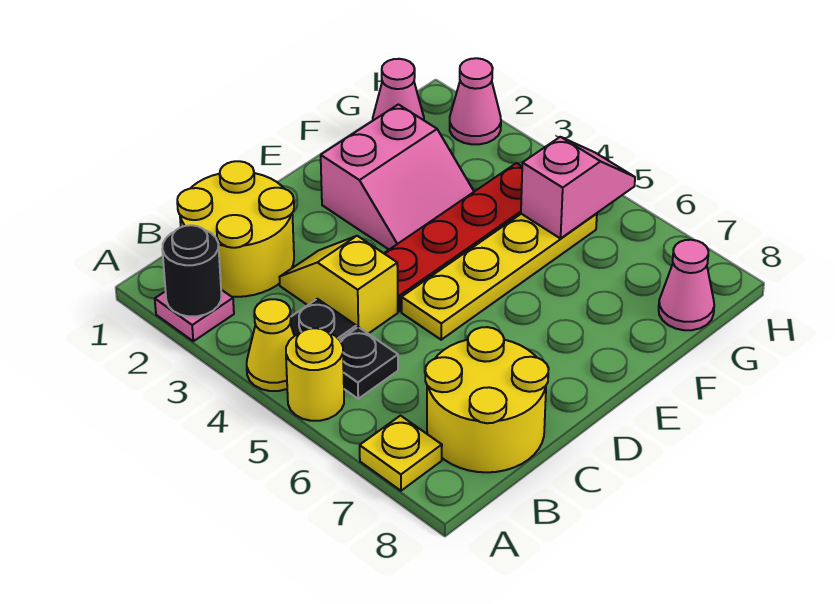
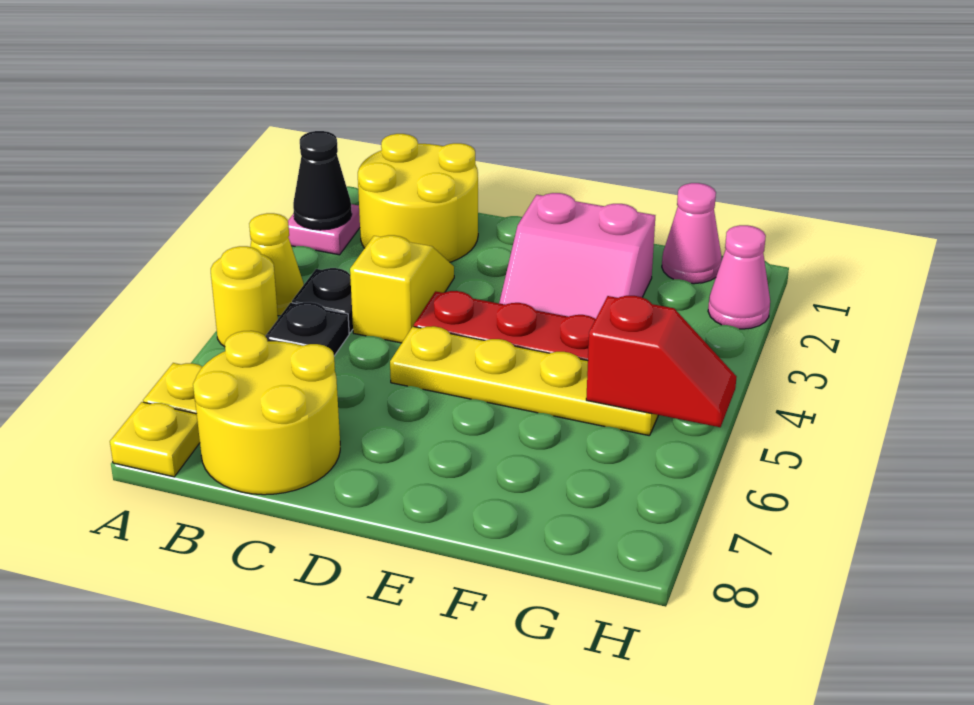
black round brick A2 level 2 -> black cone A2 level 2
none -> yellow plate A8 level 1
pink slope G5:H5 level 2 top G -> red slope G5:H5 level 2 top G
pink cone G8 level 1 -> none

